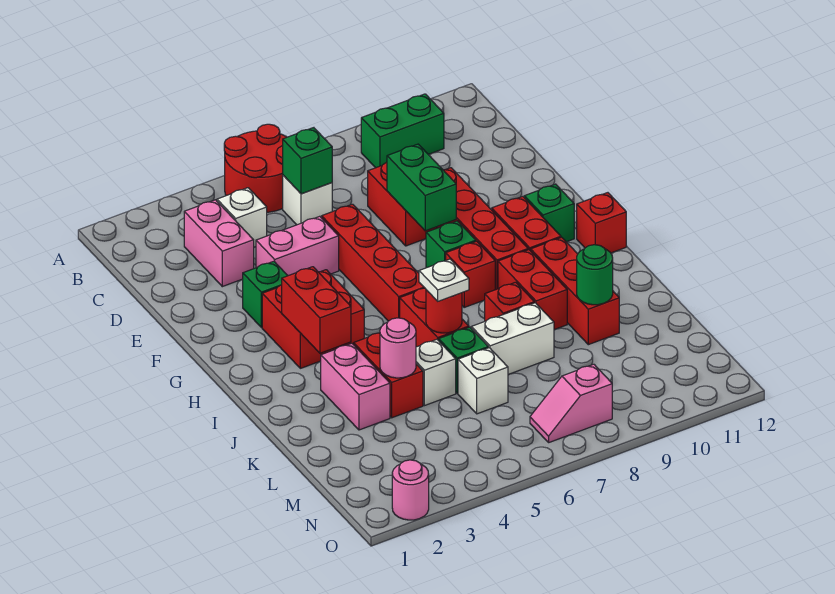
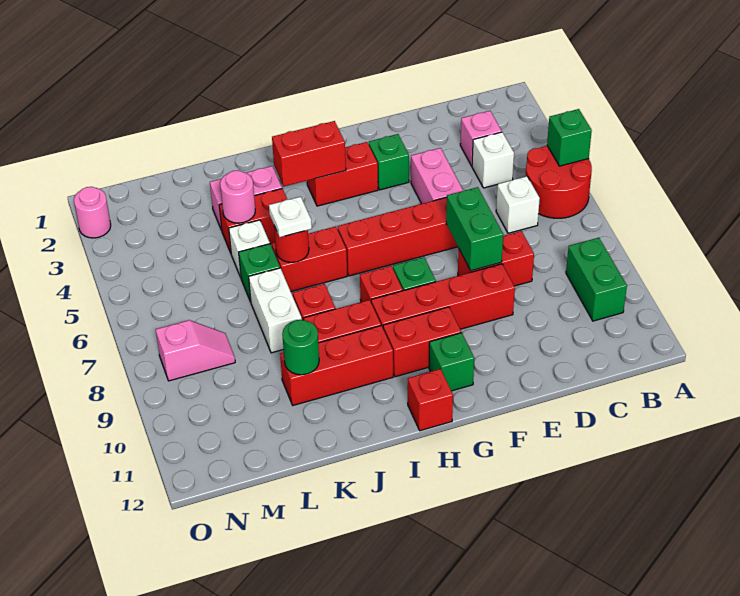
pink brick C3:D3 level 1 -> pink brick C3 level 1
green brick C6 level 2 -> green brick A5 level 2
green brick E8:F8 level 2 -> green brick E7:E8 level 2
red brick G3:H4 level 1 -> red brick G3:H3 level 1
white brick L6 level 1 -> none
pink slope N7:N8 level 1 top 8 -> pink slope M8:N8 level 1 top N

